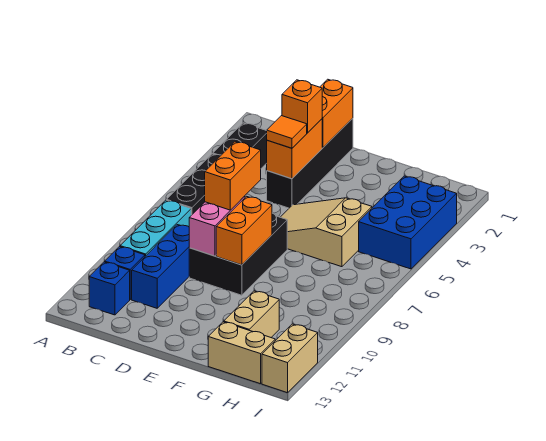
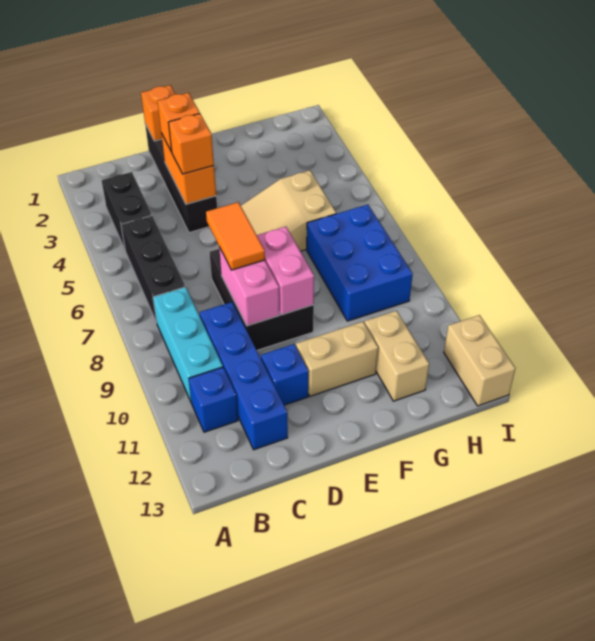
blue brick B12 level 1 -> blue brick D11 level 1
blue brick C9:C11 level 1 -> blue brick C9:C12 level 1
orange brick D1:D2 level 2 -> orange brick D1 level 2
orange tile D4 level 3 -> orange brick D4 level 3
orange brick D7:D8 level 3 -> orange tile D7:D8 level 3
orange brick E8:E9 level 2 -> pink brick E8:E9 level 2
tan brick G13:H13 level 1 -> tan brick E11:F11 level 1
blue brick H3:I5 level 1 -> blue brick G7:H9 level 1

